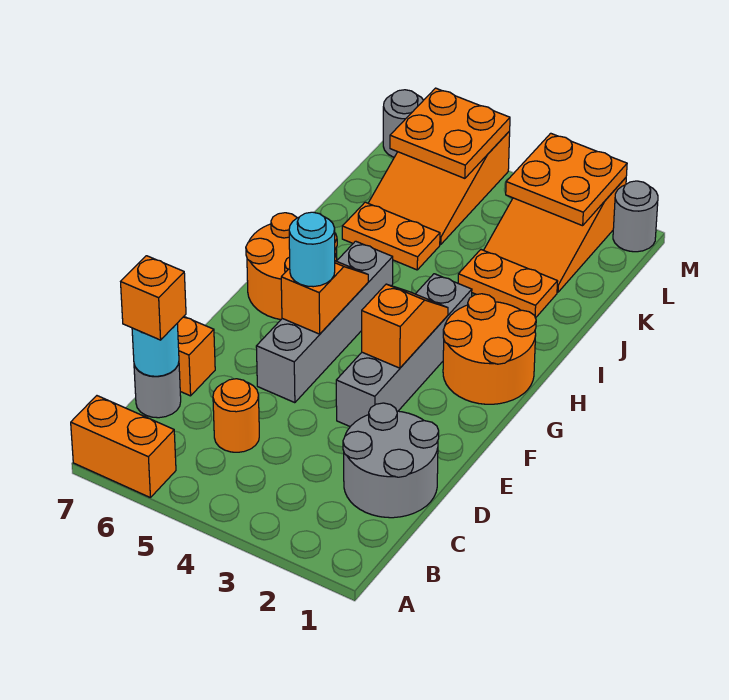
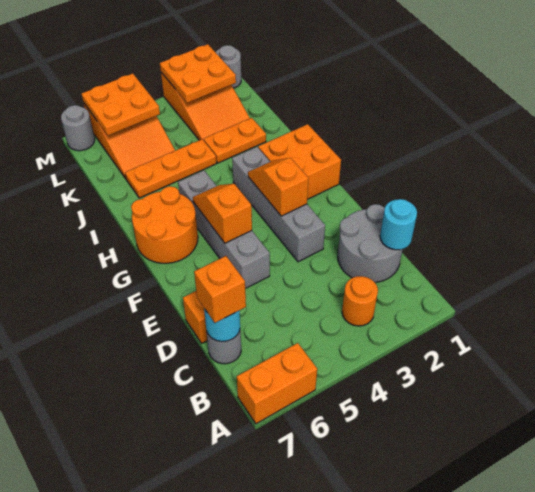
orange round brick C5 level 1 -> orange round brick B3 level 1
cyan round brick F5 level 3 -> cyan round brick C1 level 2
orange round brick G1:H2 level 1 -> orange brick G1:H2 level 1
orange plate J5:J6 level 1 -> orange plate J4:J6 level 1

